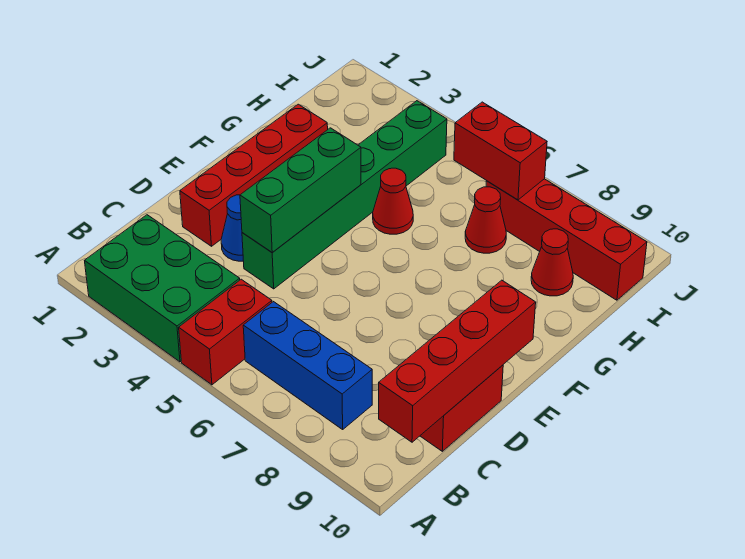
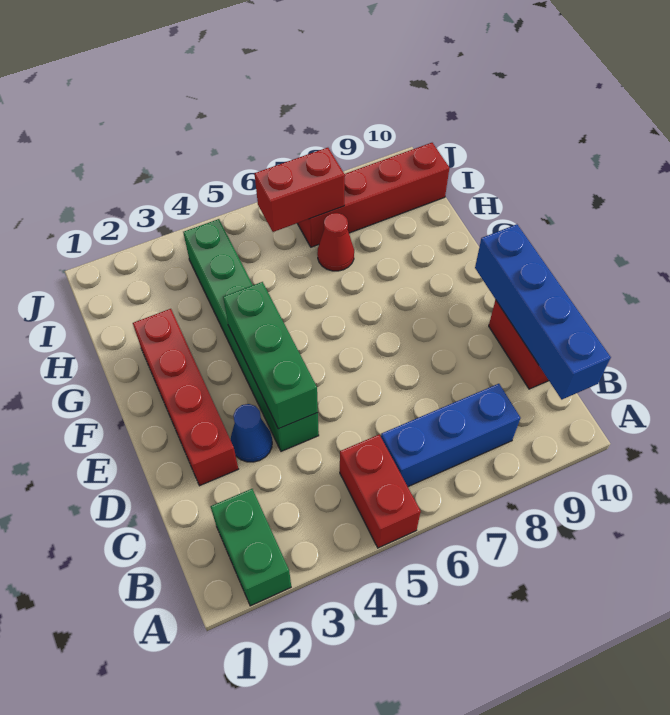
green brick A2:B4 level 1 -> green brick A2:B2 level 1
red brick B10:E10 level 2 -> blue brick B10:E10 level 2
red cone G5 level 1 -> none
red cone H9 level 1 -> none

